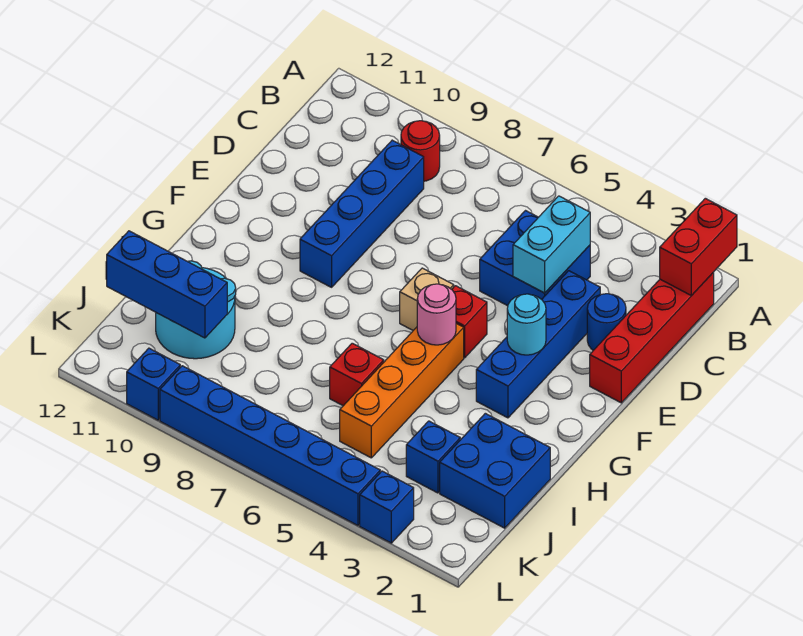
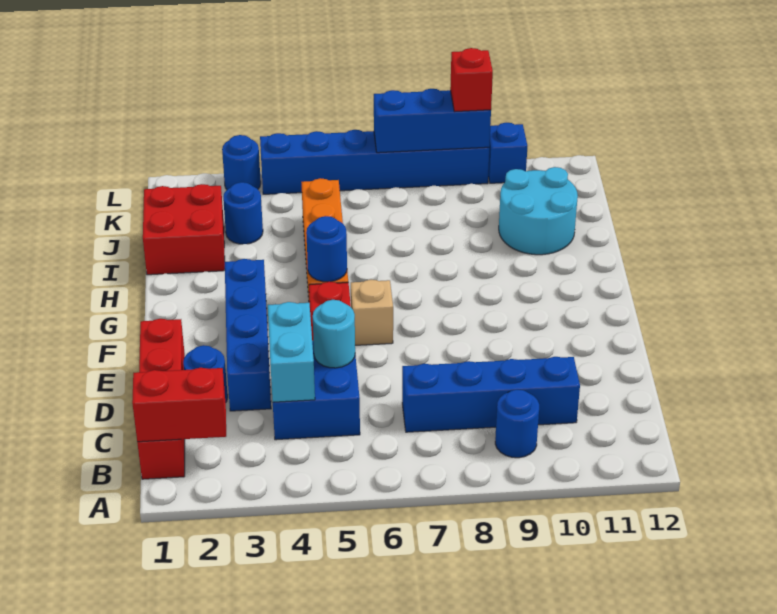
red brick A1:B1 level 2 -> red brick B1:B2 level 2
red round brick B9 level 1 -> blue round brick B9 level 1
blue brick C9:F9 level 1 -> blue brick C7:C10 level 1
cyan round brick F3 level 2 -> cyan round brick D5 level 2
pink round brick G5 level 2 -> blue round brick G5 level 2
blue brick I1:J2 level 1 -> red brick I1:J2 level 1
red brick I6 level 1 -> red brick L9 level 3
blue brick J3 level 1 -> blue round brick J3 level 1
blue brick J10:J12 level 2 -> blue brick L7:L9 level 2
blue brick L3 level 1 -> blue round brick L3 level 1

